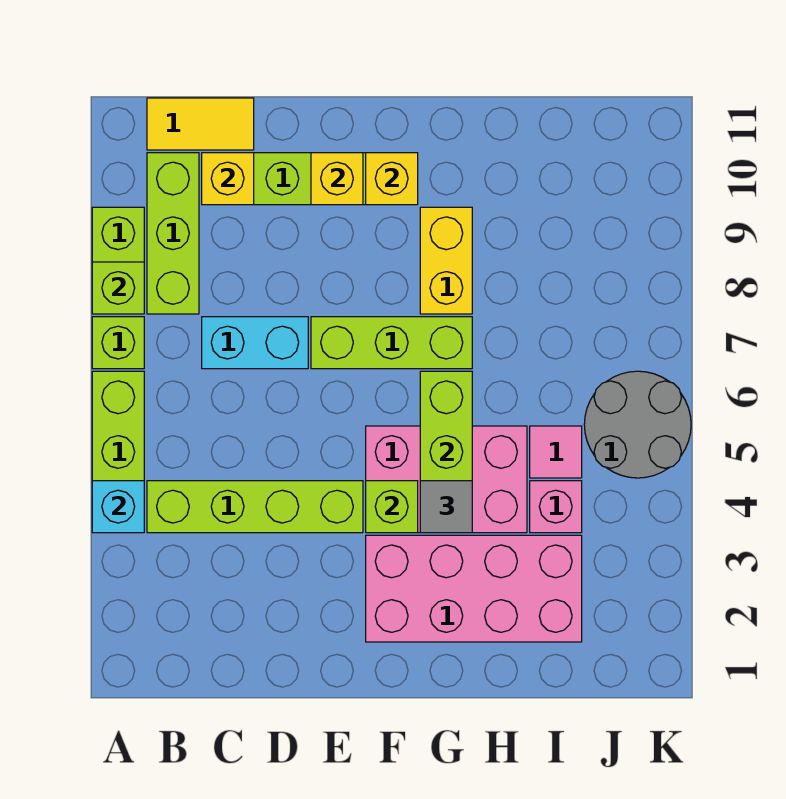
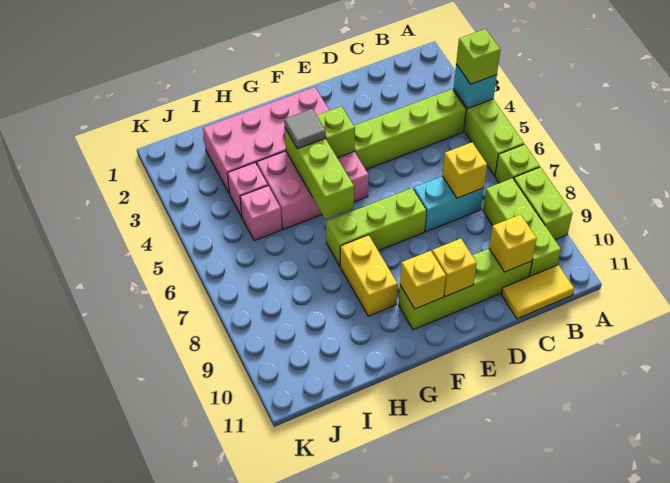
lime brick A8 level 2 -> lime brick A4 level 3
none -> yellow brick C7 level 2
pink tile I5 level 1 -> pink brick I5 level 1
grey round brick J5:K6 level 1 -> none

